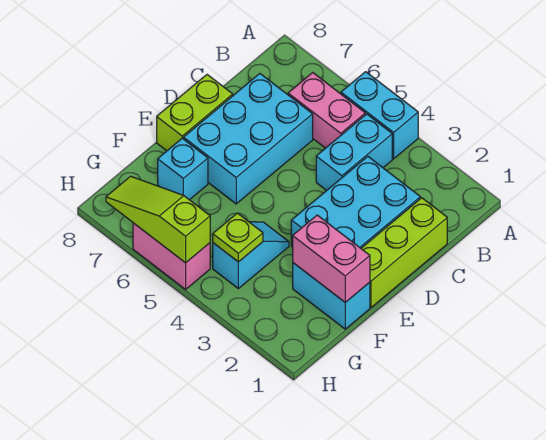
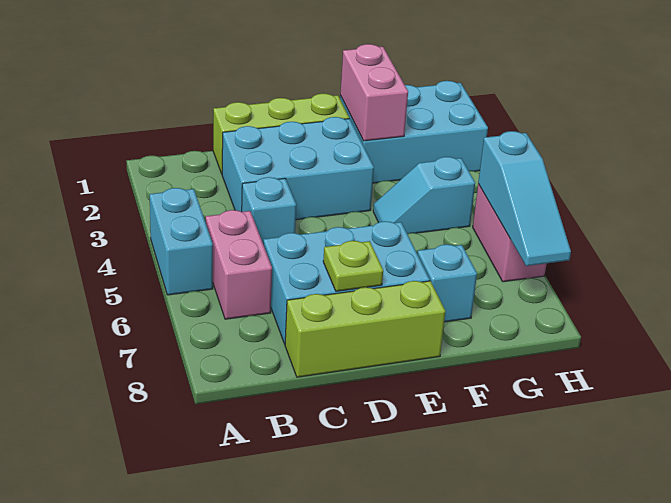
cyan brick B4:C4 level 1 -> cyan brick C4 level 1
lime brick D8:E8 level 1 -> lime brick C8:E8 level 1
cyan brick F1:F2 level 1 -> cyan brick F1:H2 level 1
lime plate G4 level 2 -> lime plate D7 level 2
lime slope H5:H7 level 2 top 5 -> cyan slope H5:H7 level 2 top 5

